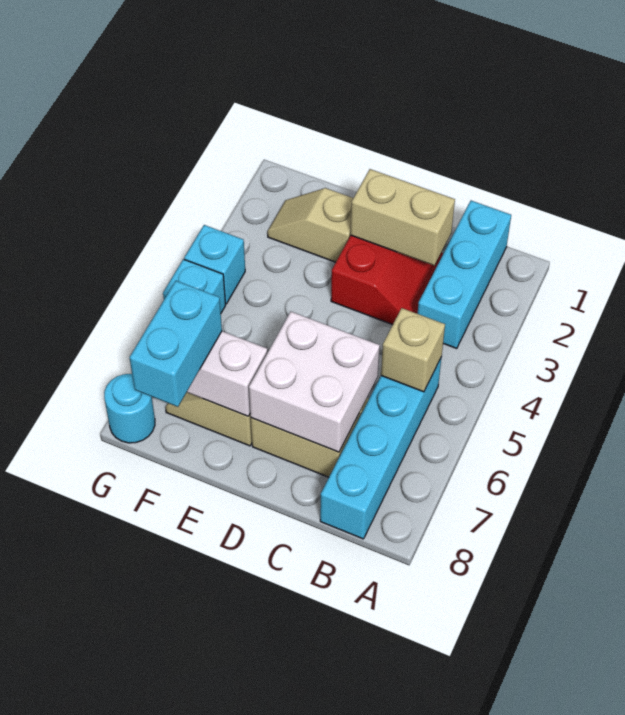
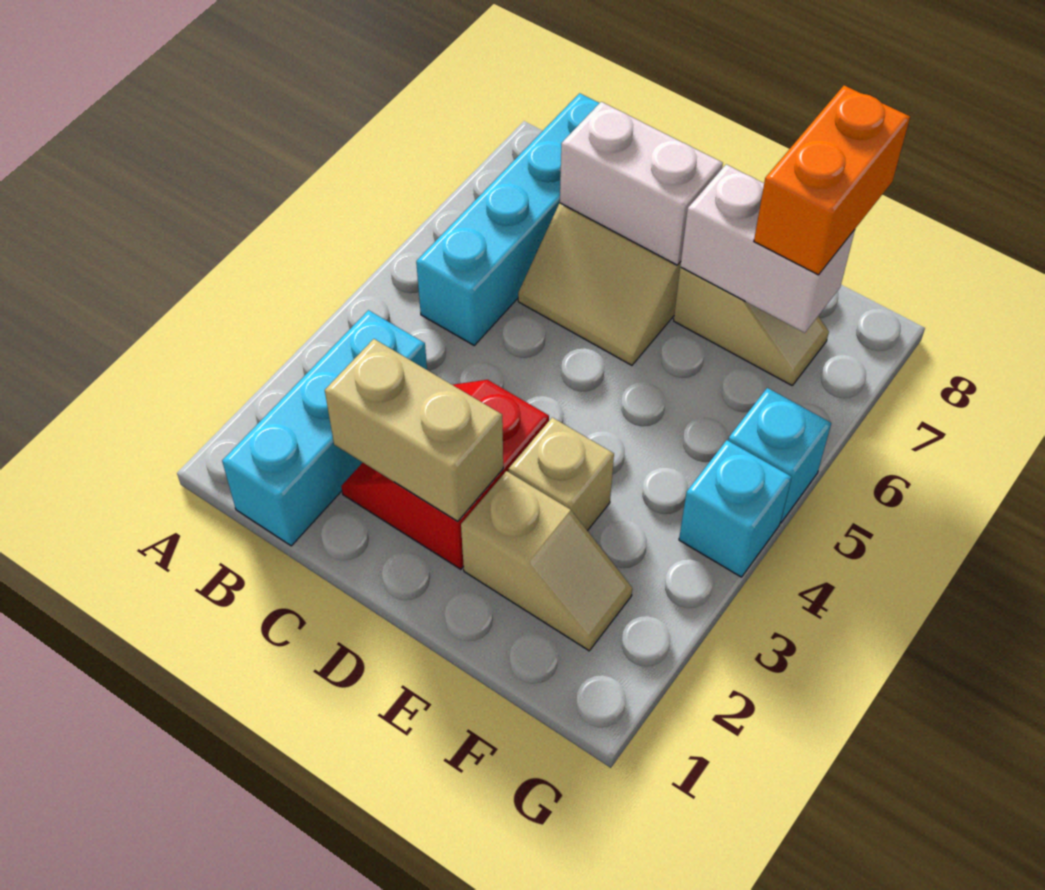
tan brick B5 level 2 -> tan brick E3 level 1
white brick C6:D7 level 2 -> white brick C7:D7 level 2
cyan brick F7:F8 level 3 -> orange brick F7:F8 level 3
cyan round brick G8 level 1 -> none

